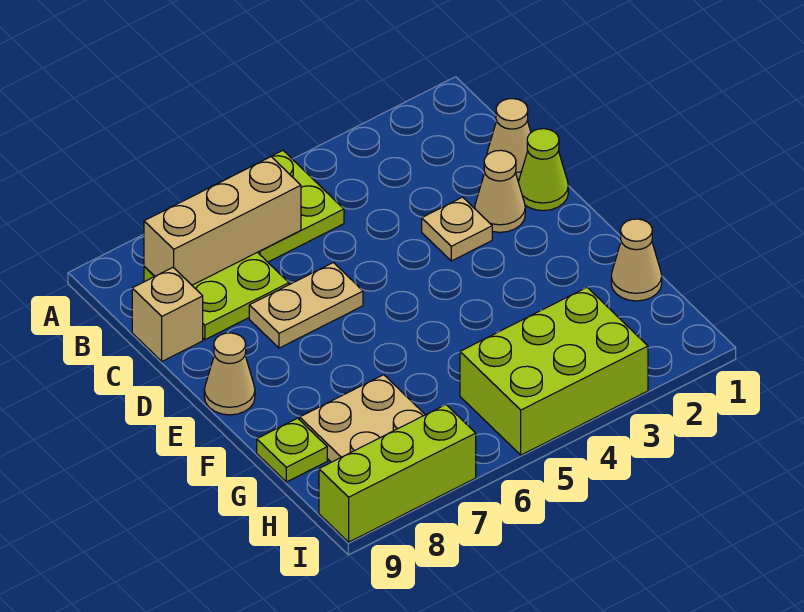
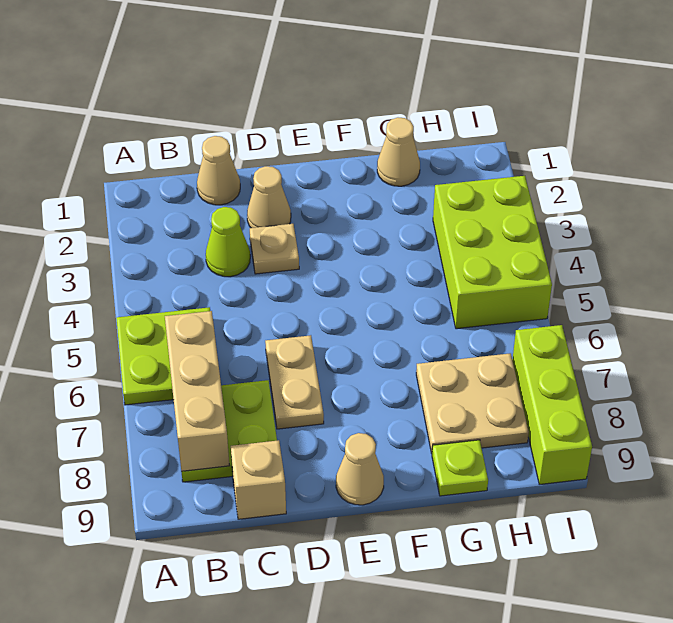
lime cone D1 level 1 -> lime cone C3 level 1

